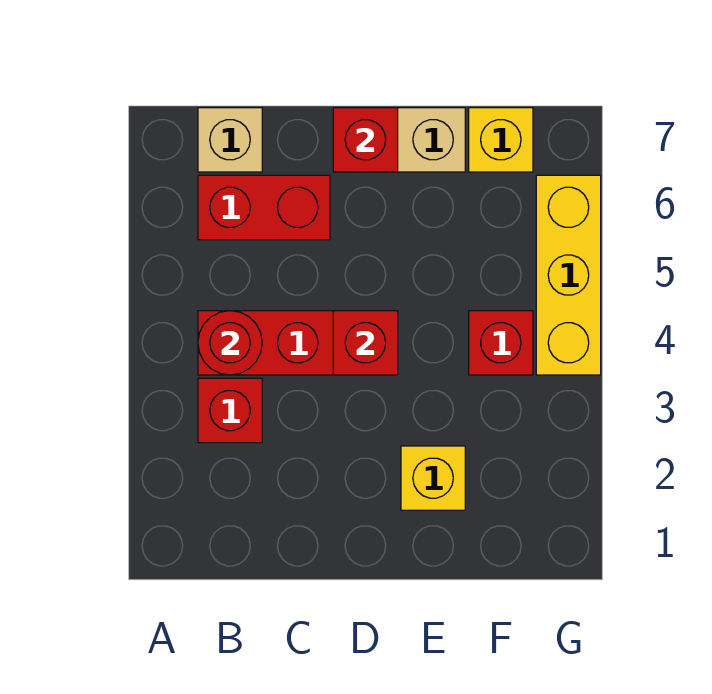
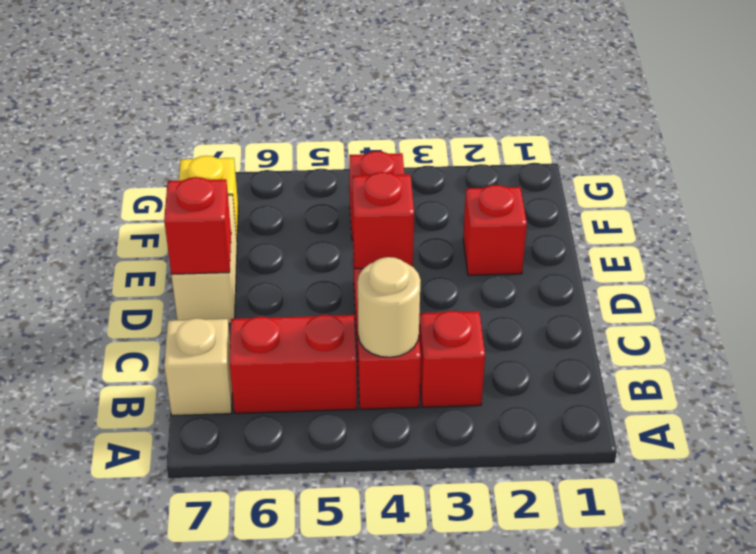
red round brick B4 level 2 -> tan round brick B4 level 2
red brick B6:C6 level 1 -> red brick B5:B6 level 1
yellow brick E2 level 1 -> red brick E2 level 1
yellow brick G4:G6 level 1 -> none

